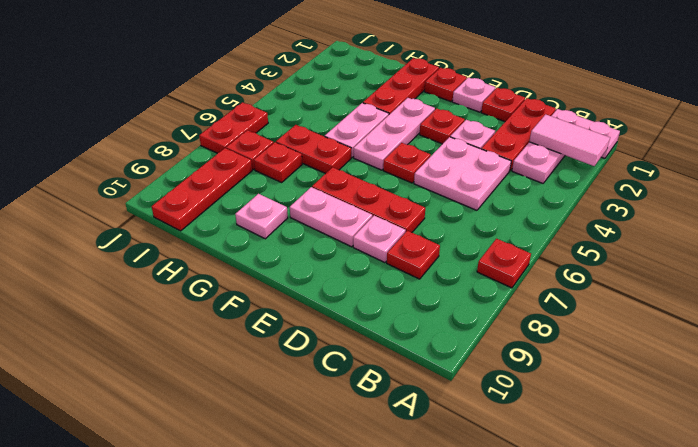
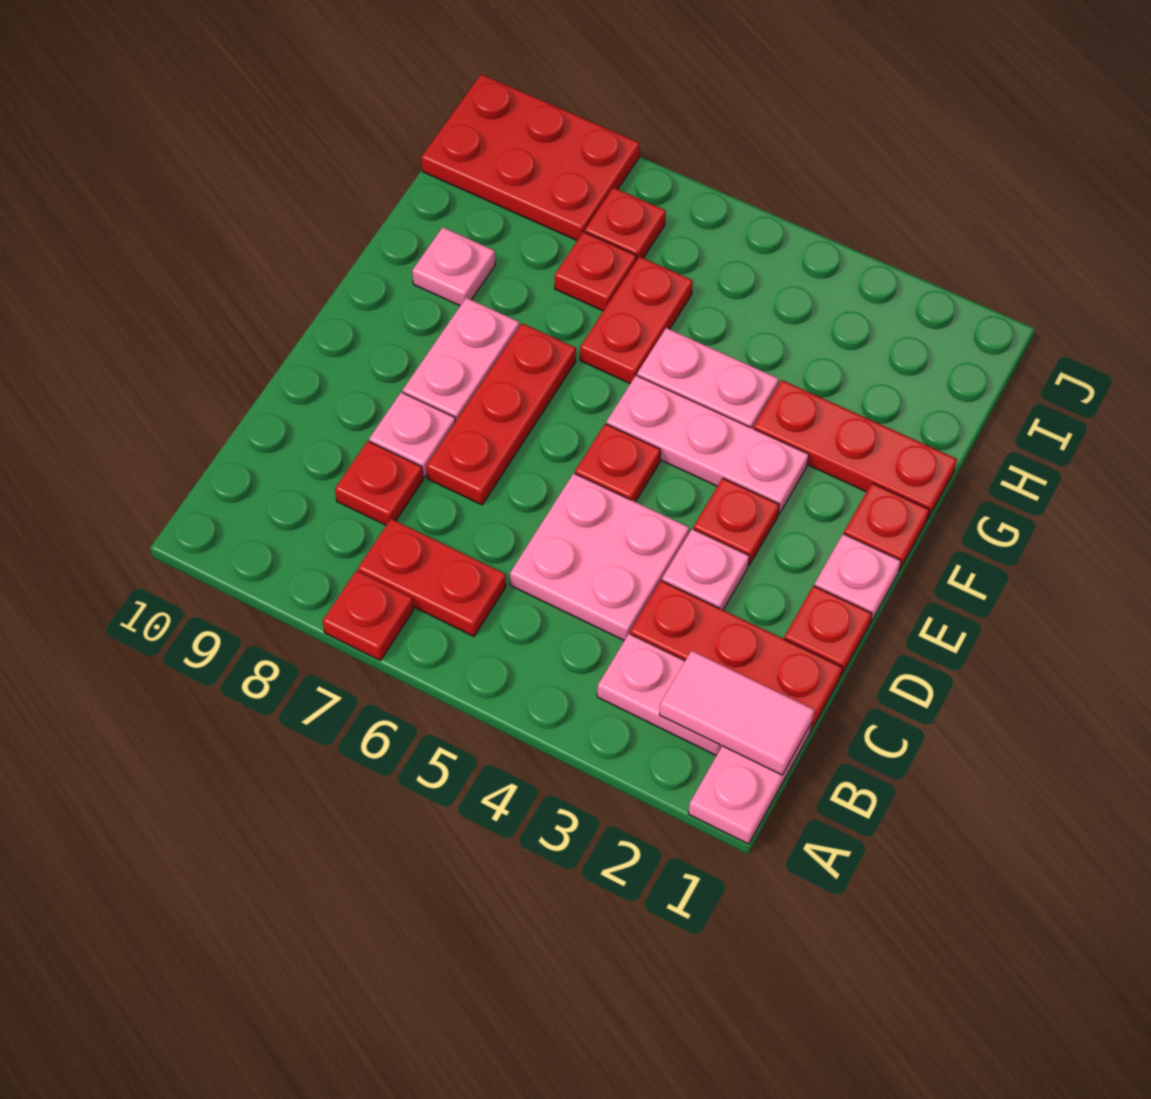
pink tile A2:B2 level 2 -> pink tile B1:B2 level 2
red plate I8:I10 level 1 -> red plate I8:J10 level 1
red plate J6:J7 level 1 -> red plate B6:B7 level 1

